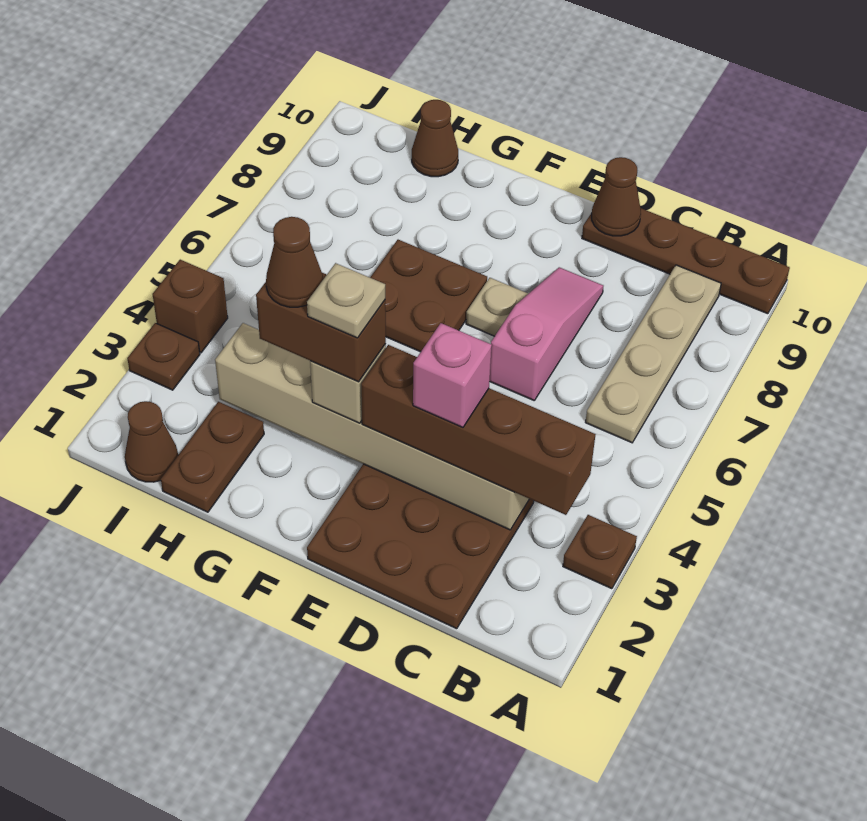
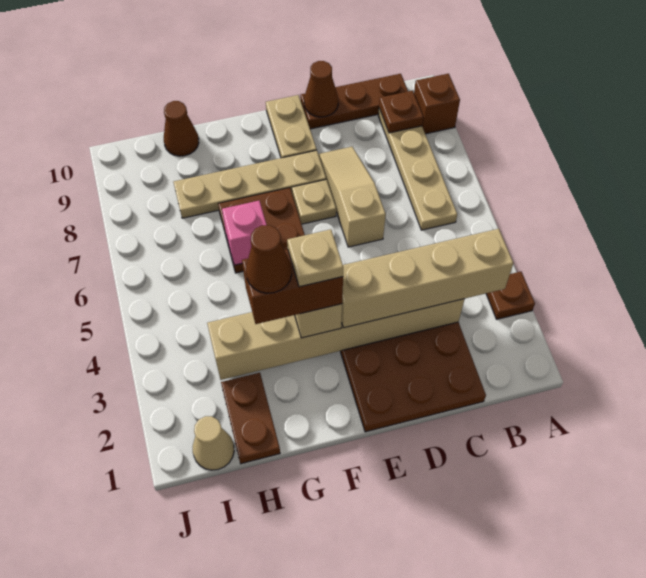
brown plate A10:D10 level 1 -> brown plate B10:D10 level 1
brown brick B3:E3 level 3 -> tan brick B3:E3 level 3
pink brick D3 level 4 -> pink brick G6 level 2
pink slope D6:D8 level 1 top 6 -> tan slope D6:D8 level 1 top 6
none -> tan plate E8:H8 level 1
none -> tan plate E9:E10 level 1
brown cone I1 level 1 -> tan cone I1 level 1
brown plate J3 level 1 -> brown plate B9 level 2
brown brick J4 level 1 -> brown brick A9 level 1

